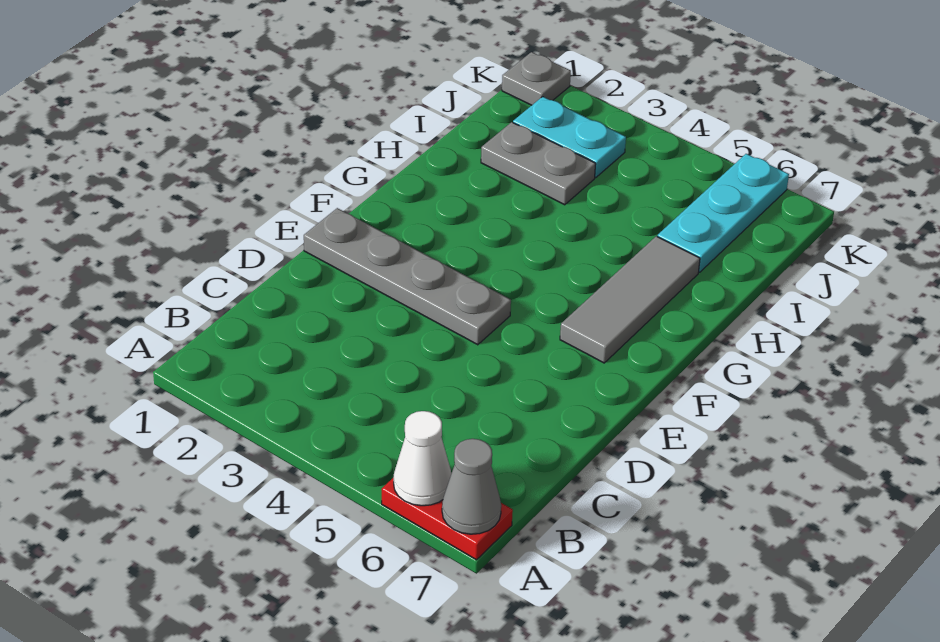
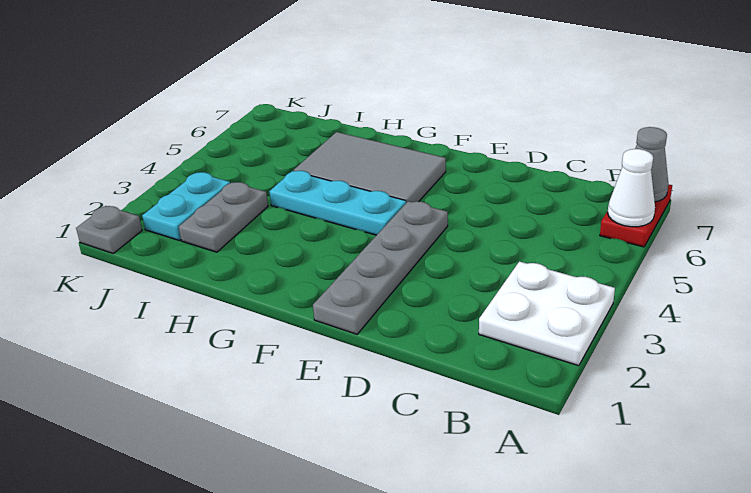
none -> white plate A2:B3 level 1
grey tile F6:H6 level 1 -> grey tile F5:H6 level 1
cyan plate I6:K6 level 1 -> cyan plate F4:H4 level 1

